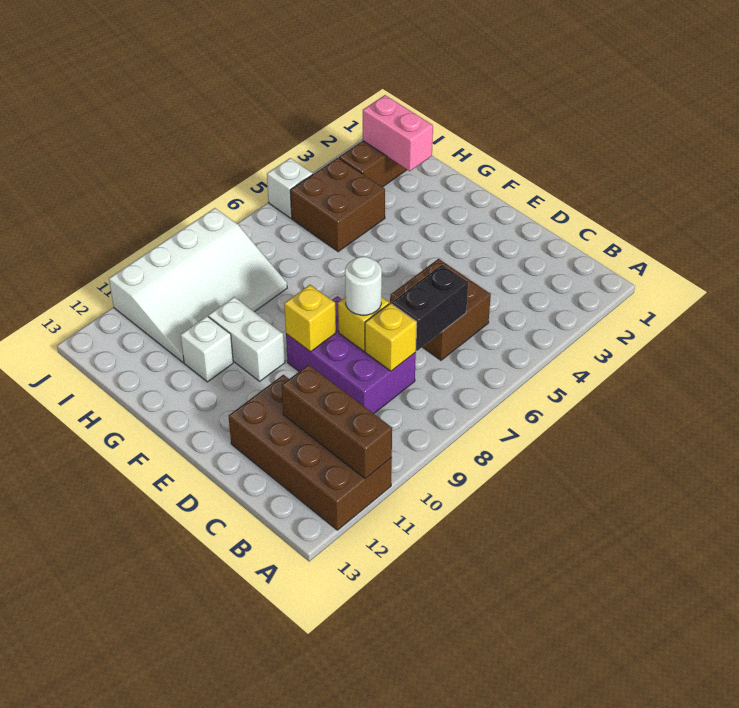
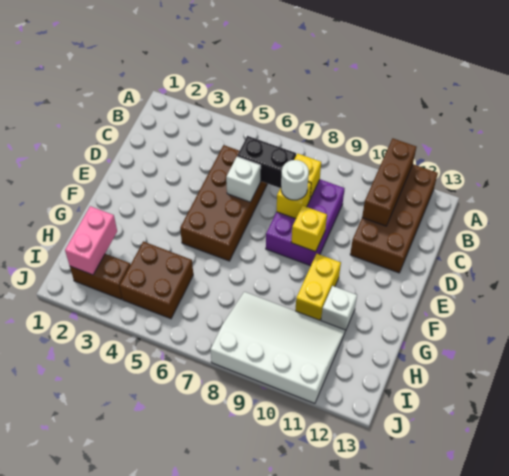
brown brick C5:D6 level 1 -> brown brick C5:F6 level 1
white brick F10:G10 level 1 -> yellow brick F10:G10 level 1
white brick J5 level 1 -> white brick D6 level 2

